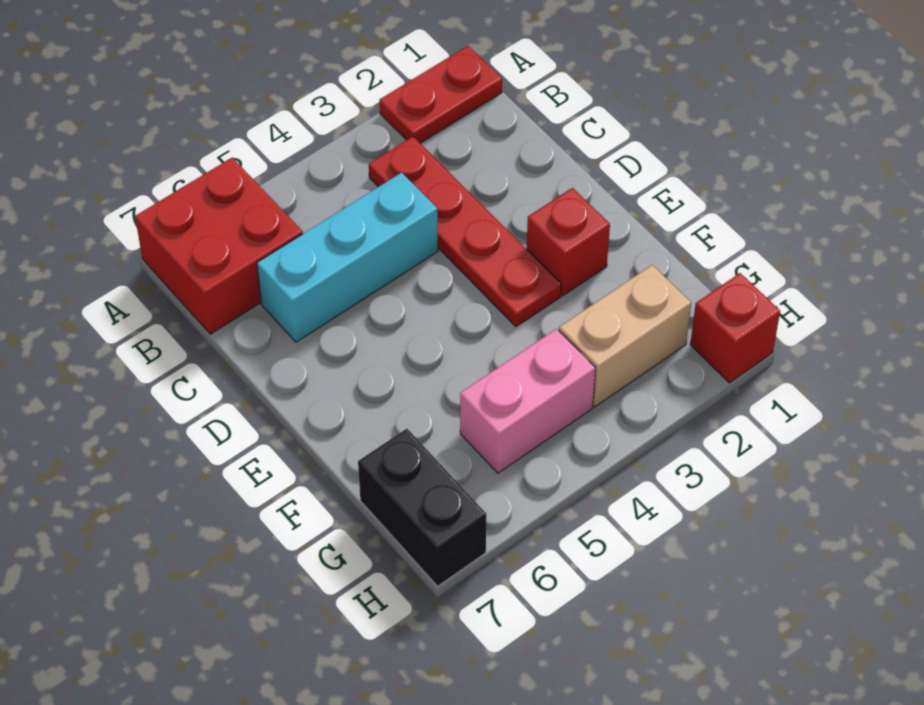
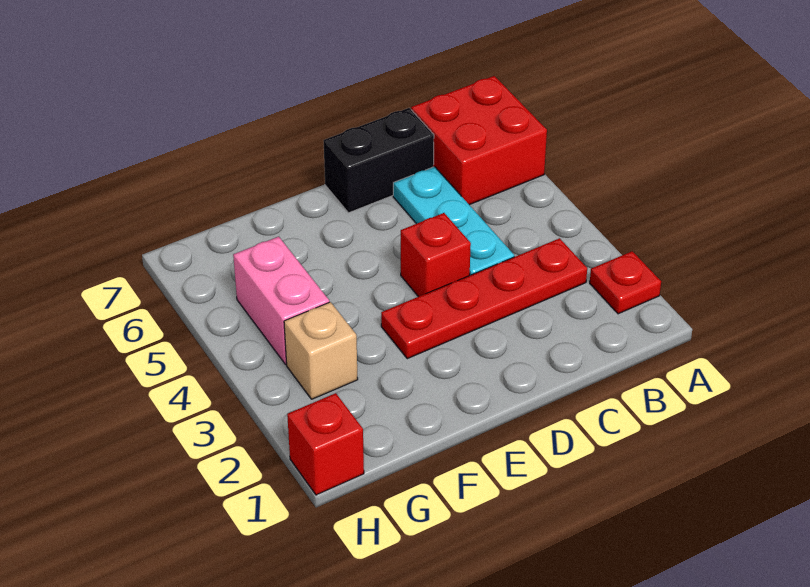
red plate A1:A2 level 1 -> red plate A2 level 1
cyan brick C4:C6 level 1 -> cyan plate C4:C6 level 1
red brick E2 level 1 -> red brick D4 level 1
tan brick G2:G3 level 1 -> tan brick G3 level 1
black brick G7:H7 level 1 -> black brick C7:D7 level 1

